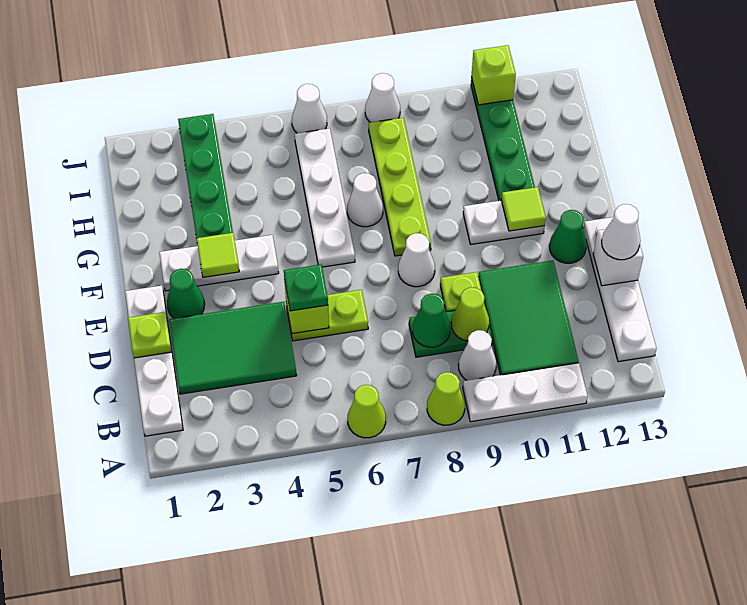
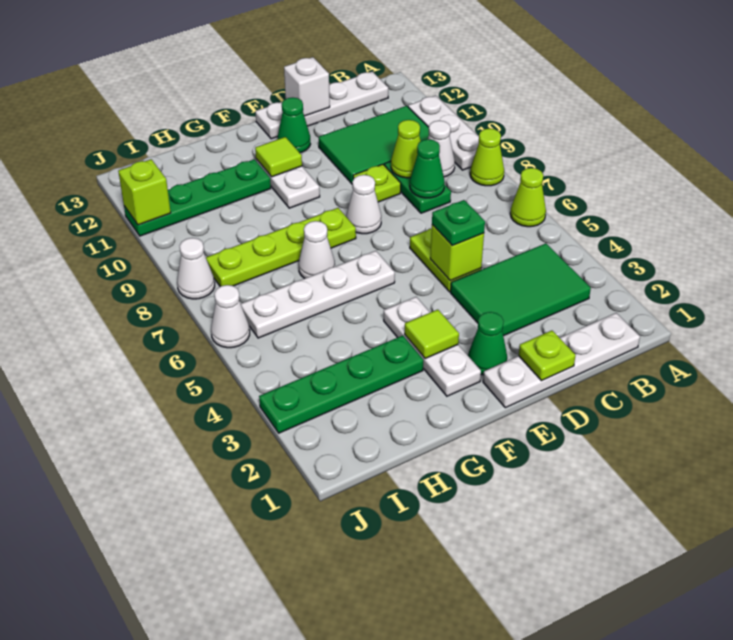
green tile C2:D4 level 1 -> green tile B3:D4 level 1
white cone D13 level 3 -> none

